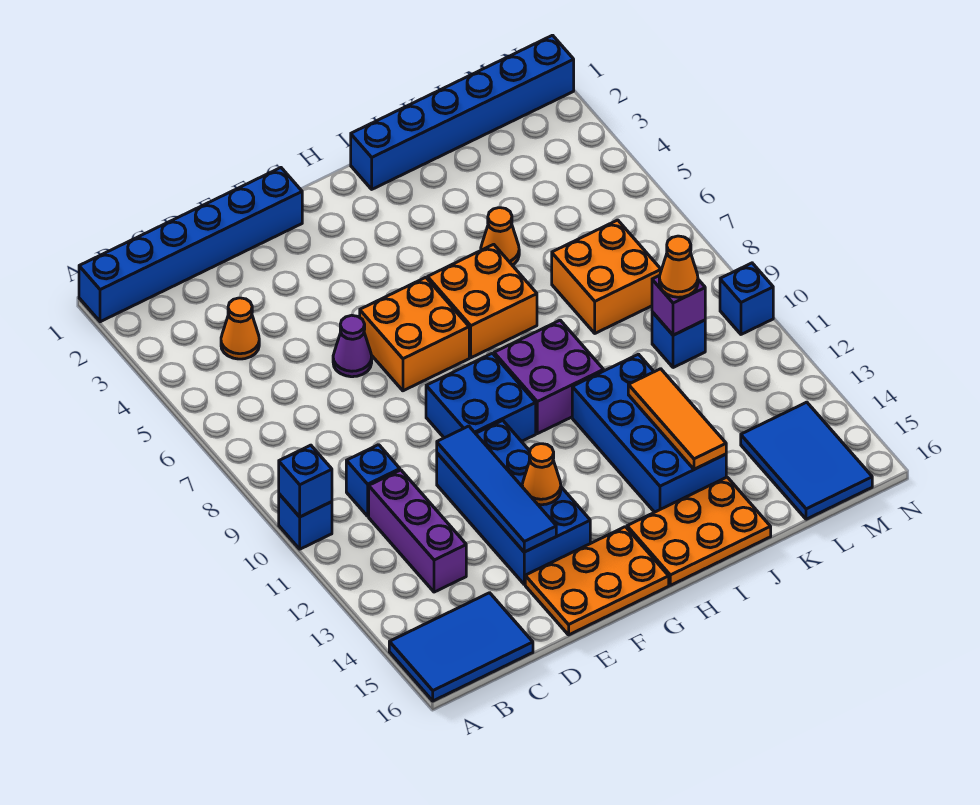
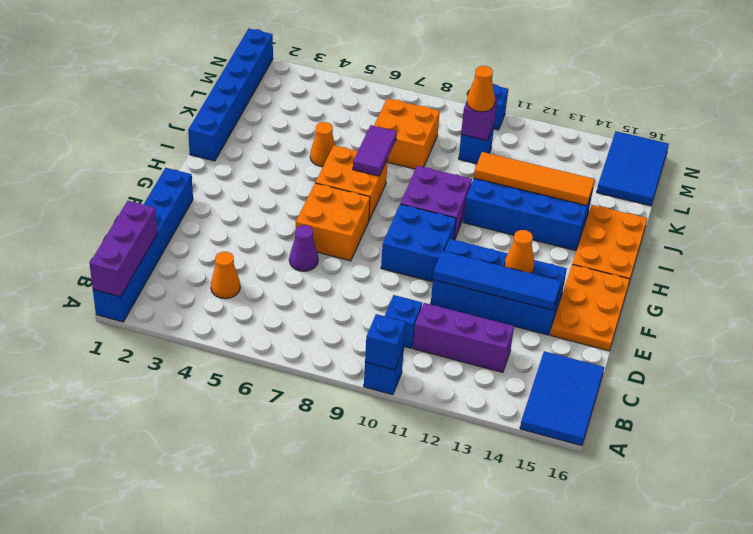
none -> purple brick A1:C1 level 2
none -> purple tile I7:J7 level 2
orange tile J12:J14 level 2 -> orange tile J11:J14 level 2
blue tile L14:M16 level 1 -> blue tile L15:N16 level 1

